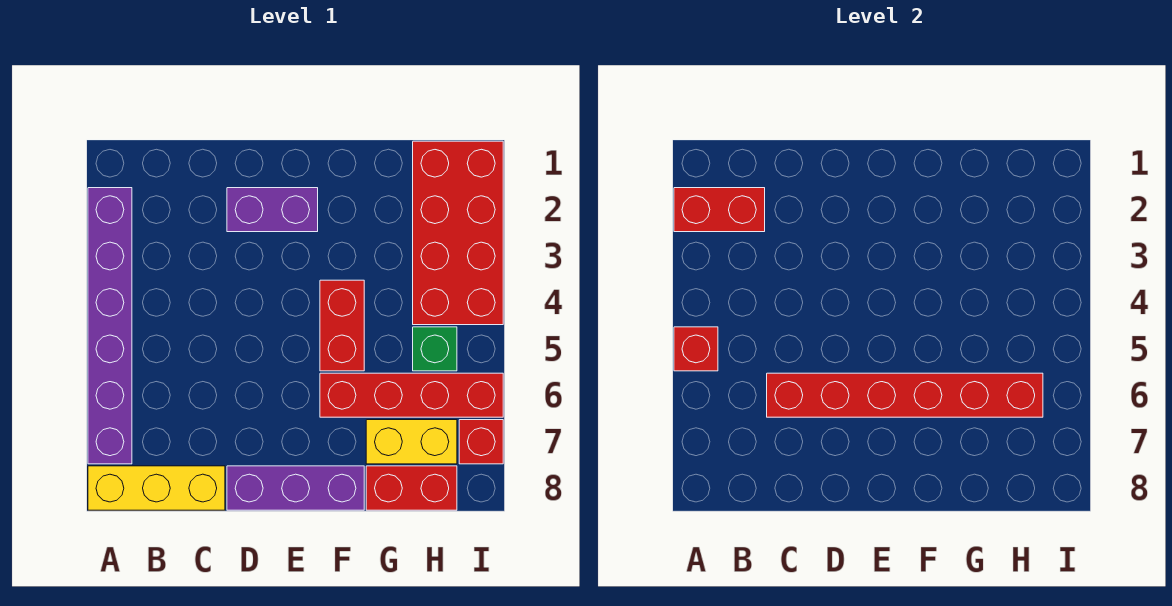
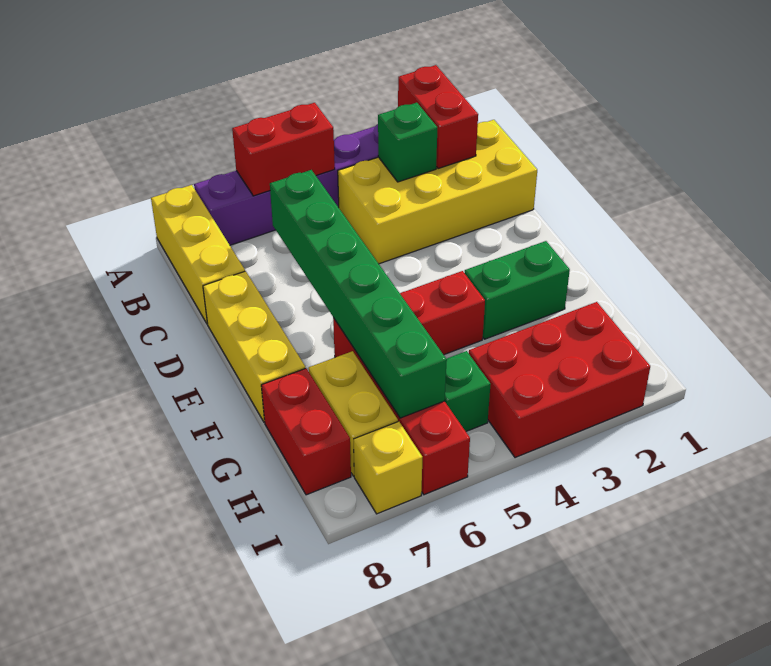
red brick A5 level 2 -> red brick A5:A6 level 2
none -> yellow brick B1:C4 level 1
none -> green brick B3 level 2
red brick C6:H6 level 2 -> green brick C6:H6 level 2
purple brick D2:E2 level 1 -> none
purple brick D8:F8 level 1 -> yellow brick D8:F8 level 1
none -> green brick F2:F3 level 1
red brick H1:I4 level 1 -> red brick H2:I4 level 1
red brick I7 level 1 -> yellow brick I7 level 1

